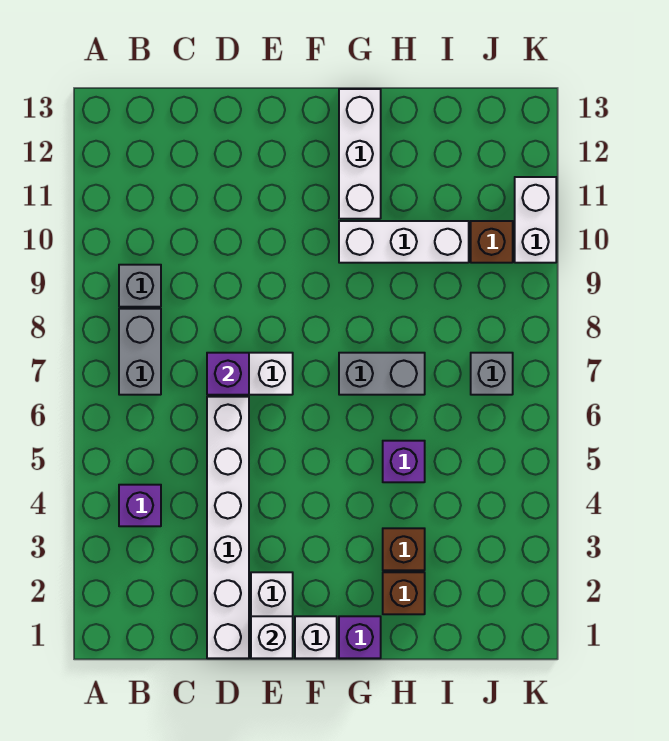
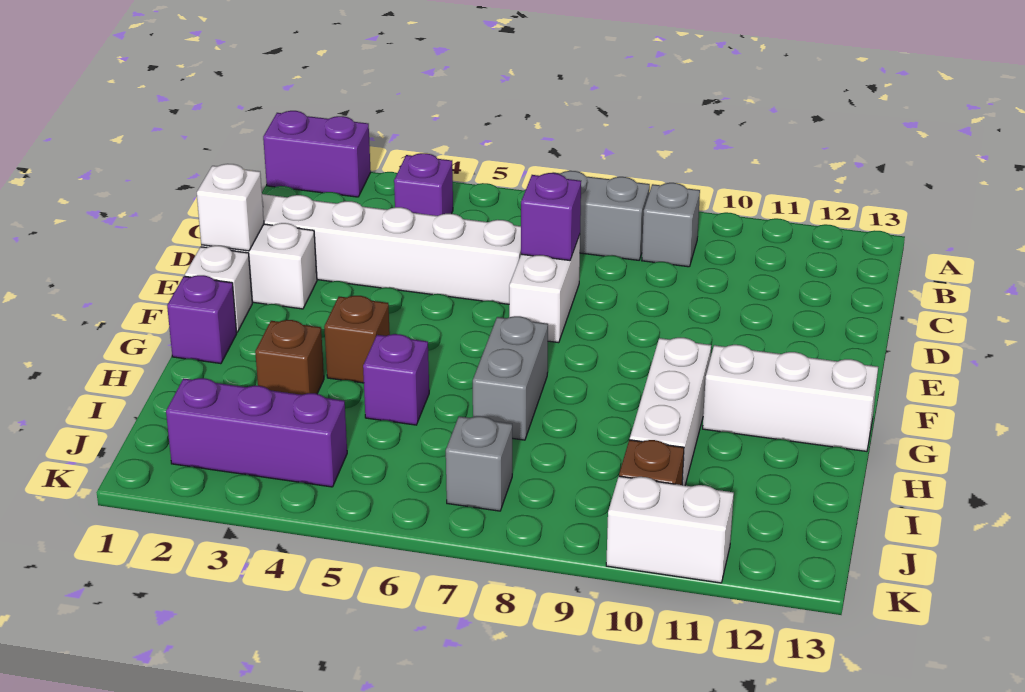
none -> purple brick A1:A2 level 1
brown brick H2 level 1 -> brown brick G4 level 1
none -> purple brick J2:J4 level 1

